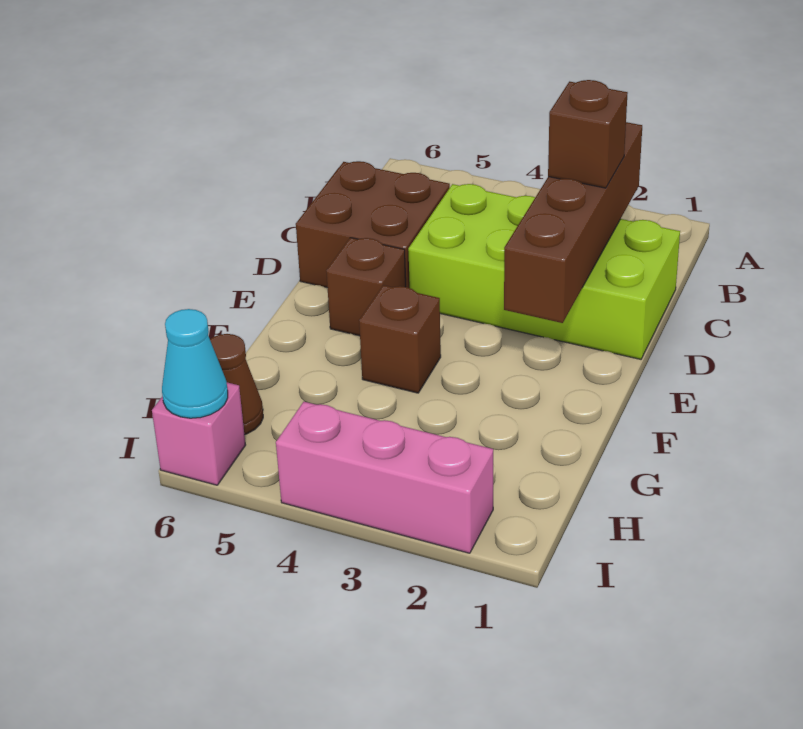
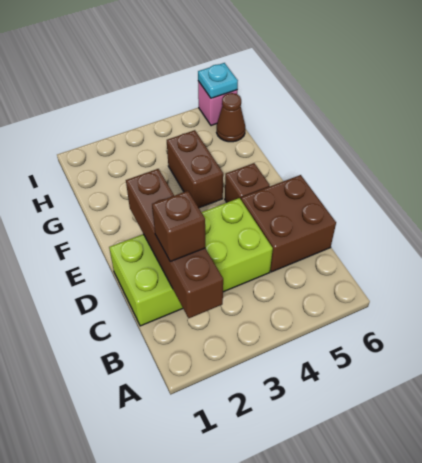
brown brick F4 level 1 -> brown brick F4:G4 level 1
pink brick I2:I4 level 1 -> none
cyan cone I6 level 2 -> cyan plate I6 level 2

